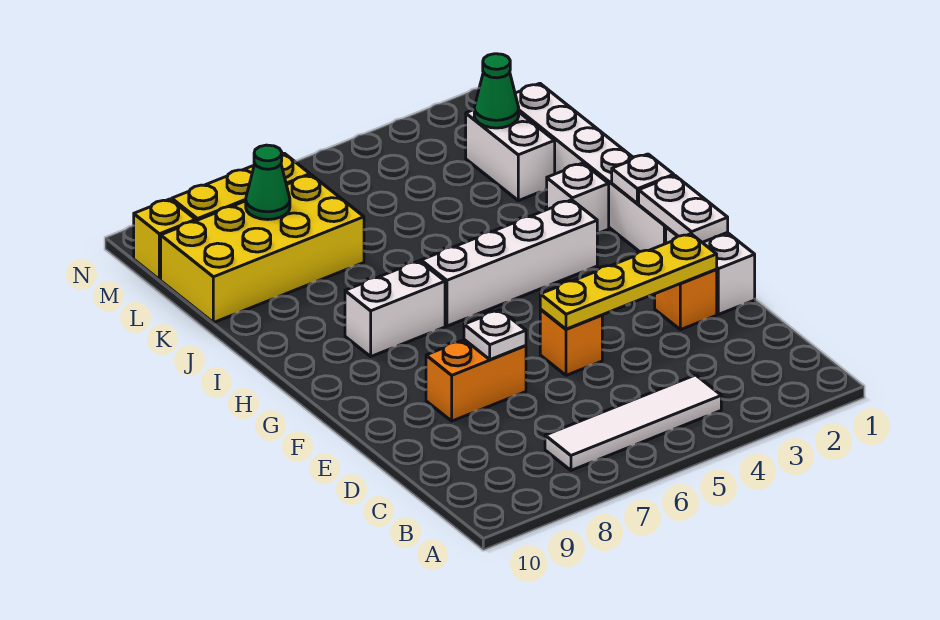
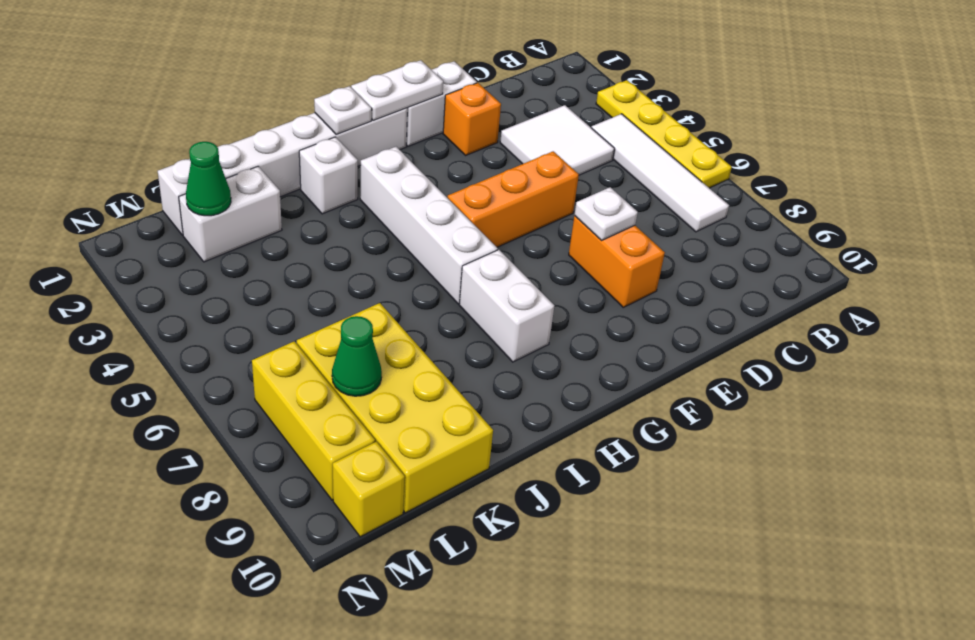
none -> white tile C3:D4 level 1
yellow plate E2:E5 level 2 -> yellow plate A3:A6 level 1
orange brick E5 level 1 -> orange brick E5:G5 level 1

